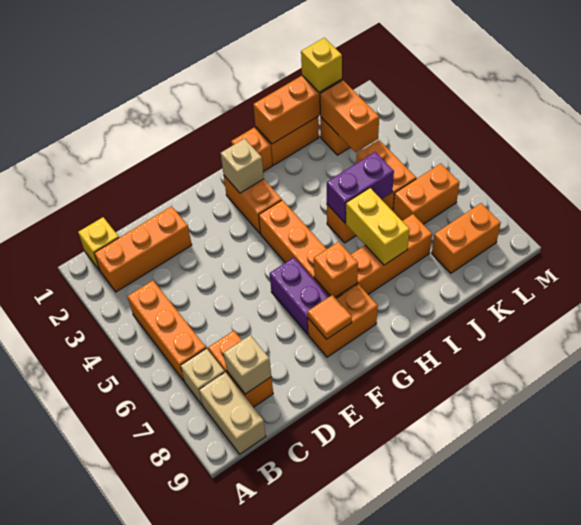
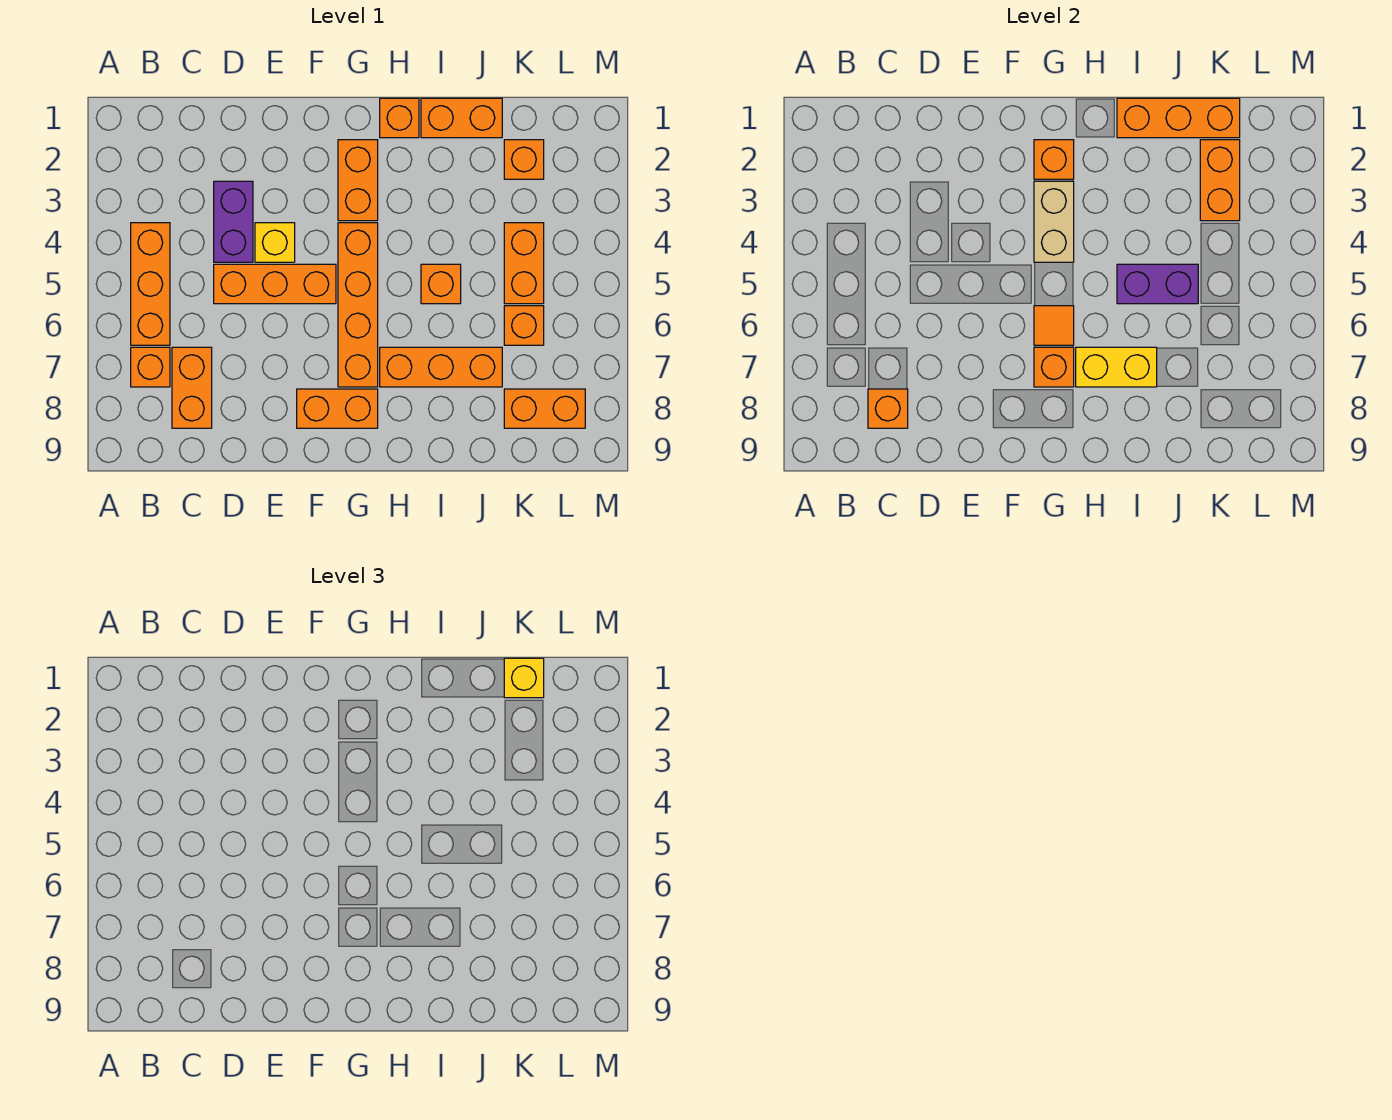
yellow brick B1 level 1 -> yellow brick E4 level 1
orange brick B2:D2 level 1 -> orange brick D5:F5 level 1
tan brick B7 level 1 -> orange brick B7 level 1
tan brick B8:B9 level 1 -> tan brick G3:G4 level 2
tan brick C8 level 2 -> orange brick C8 level 2
purple brick F6:F7 level 1 -> purple brick D3:D4 level 1
orange tile F8 level 2 -> orange tile G6 level 2
tan brick G2 level 2 -> orange brick G2 level 2
yellow brick I6:I7 level 2 -> yellow brick H7:I7 level 2
orange brick K6:L6 level 1 -> orange brick K6 level 1

